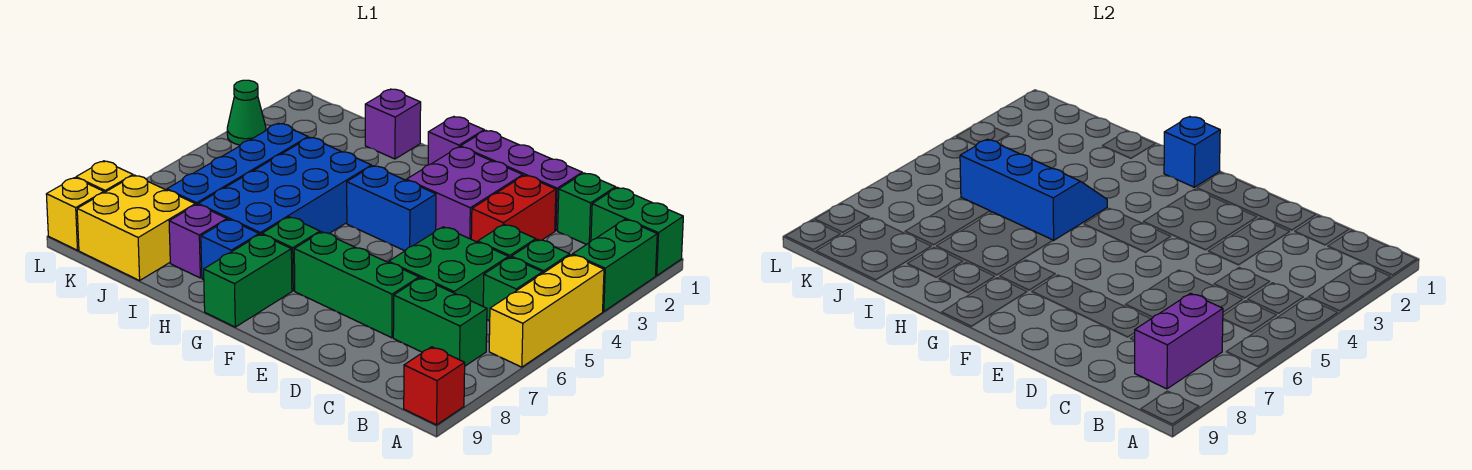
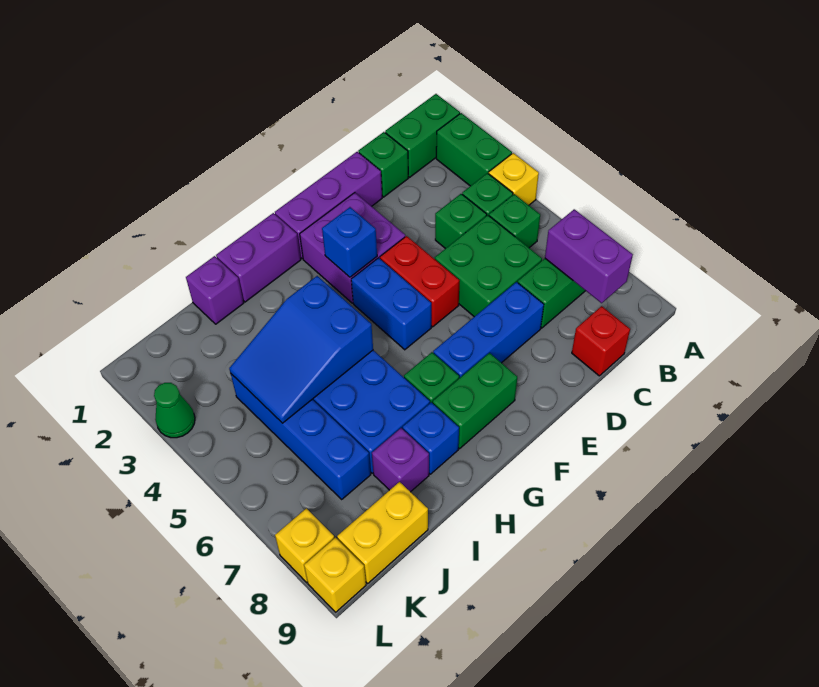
yellow brick A4:A6 level 1 -> yellow brick A4 level 1
red brick A9 level 1 -> red brick C9 level 1
red brick D2:D3 level 1 -> red brick E4:E5 level 1
green brick D7:F7 level 1 -> blue brick D7:F7 level 1
blue brick F4:G4 level 1 -> blue brick F4:F5 level 1
purple brick G1 level 1 -> purple brick G1:H1 level 1
blue brick G1 level 2 -> blue brick F3 level 2
green brick G8:G9 level 1 -> green brick F8:G8 level 1
blue slope H4:J5 level 2 top 5 -> blue slope H4:J5 level 2 top H
yellow brick J8:K9 level 1 -> yellow brick J9:K9 level 1

